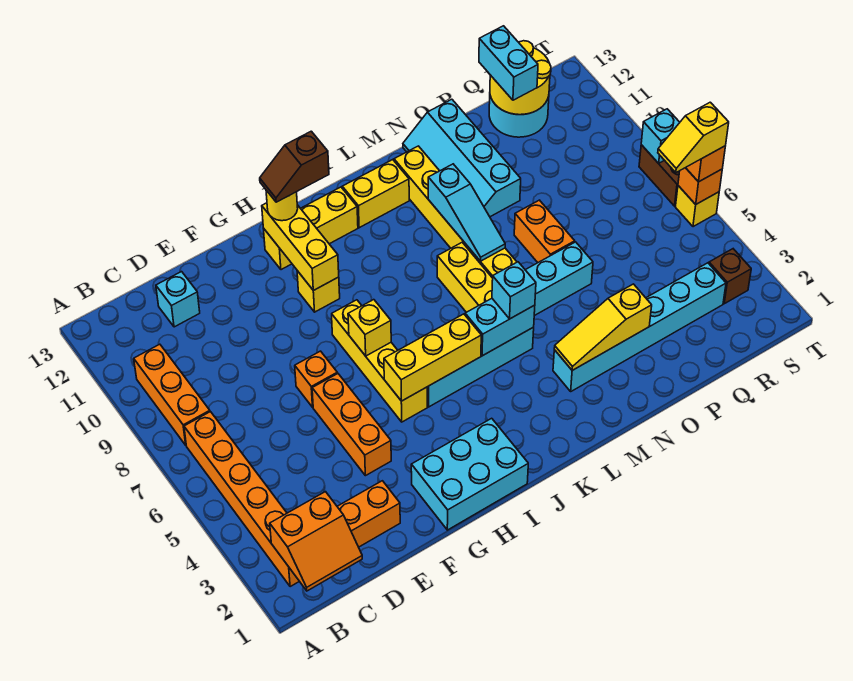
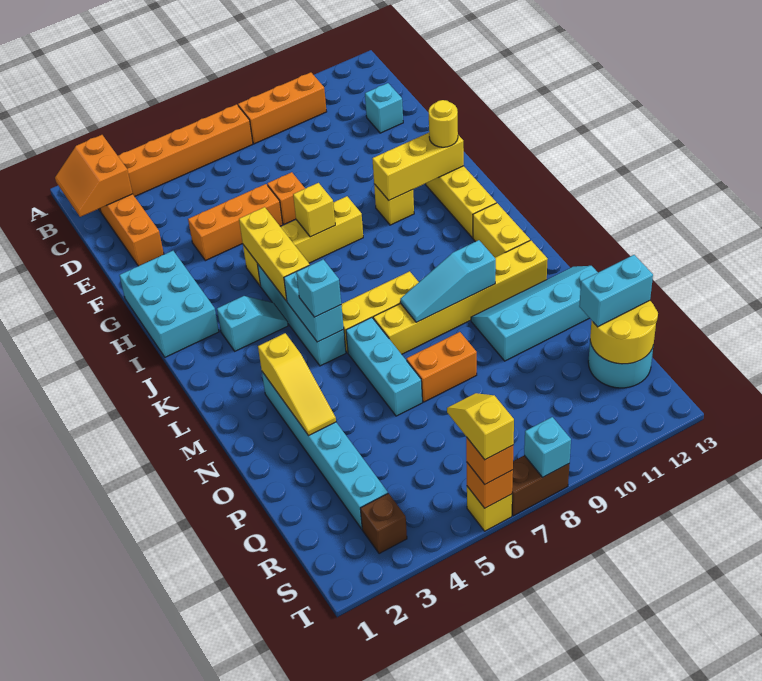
brown slope H12:I12 level 4 top I -> none
none -> cyan slope J3:J4 level 1 top 3
yellow slope M3:O3 level 2 top O -> yellow slope M3:O3 level 2 top M

